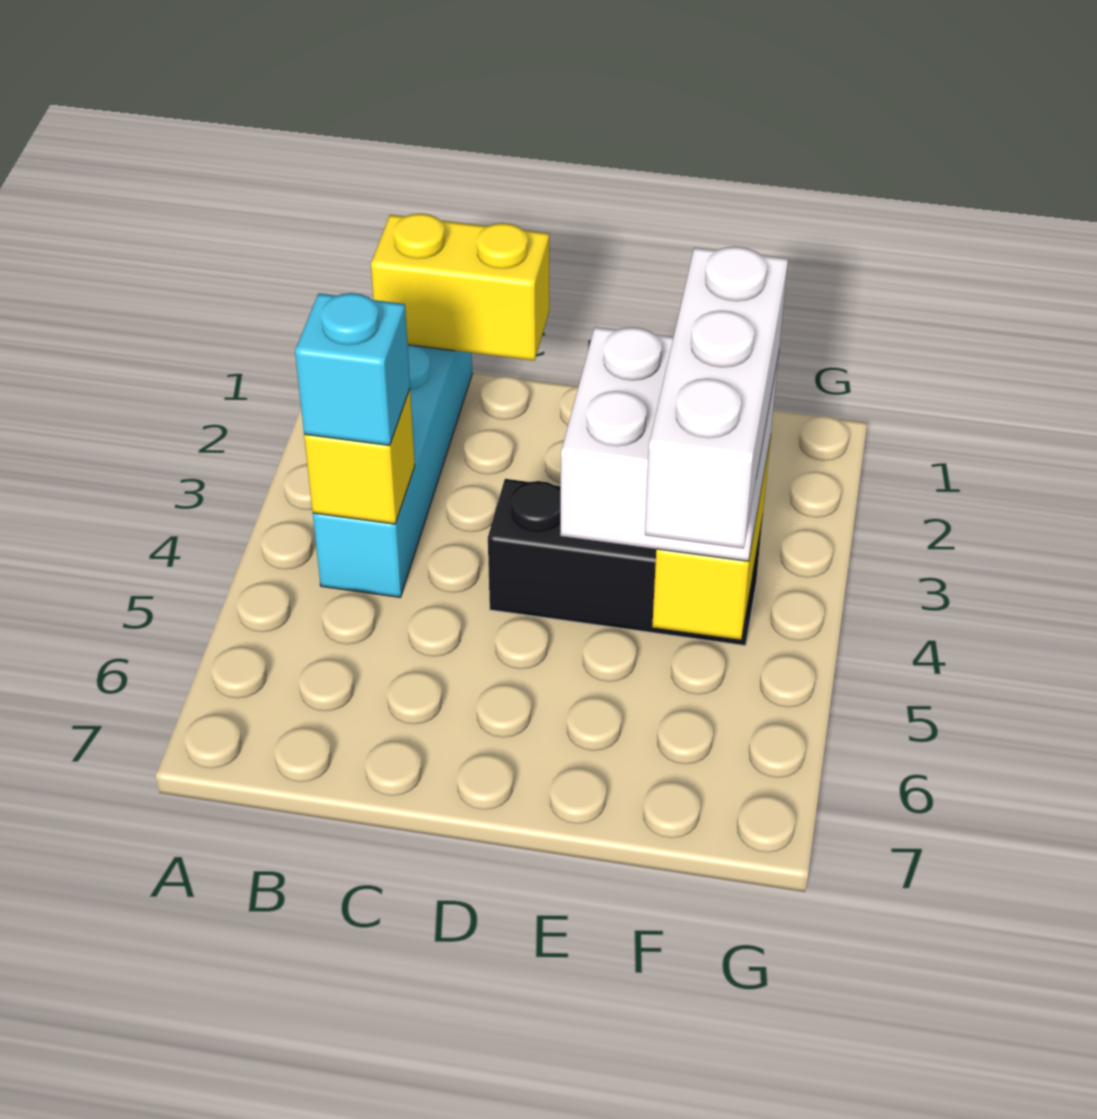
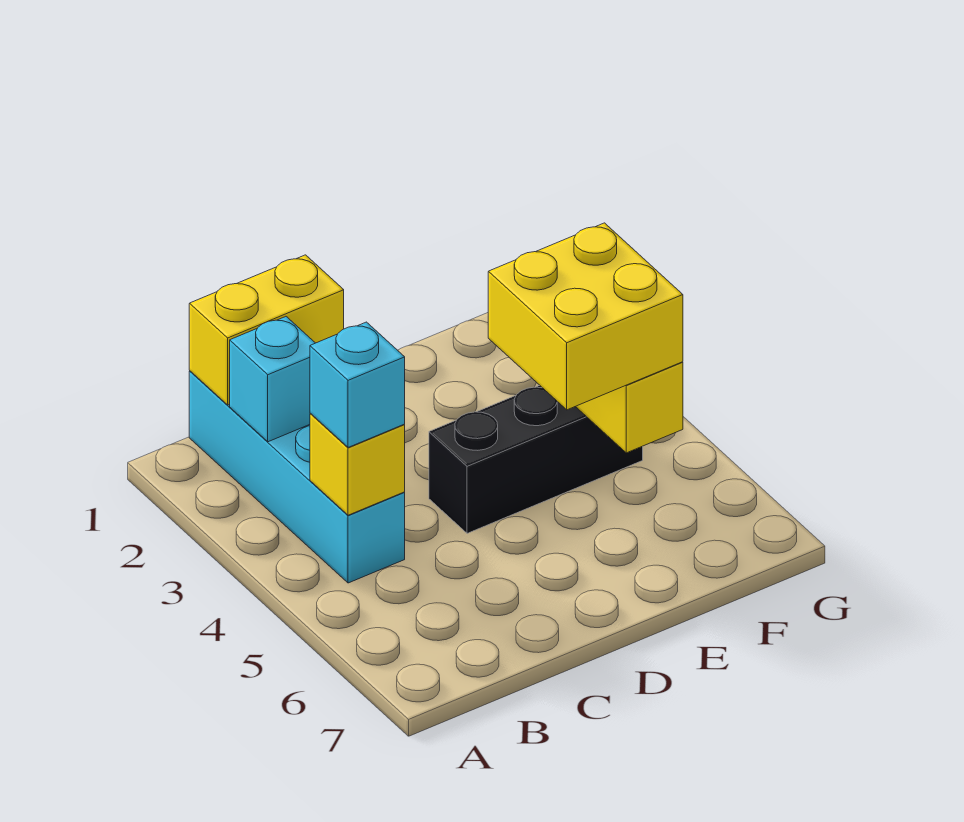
none -> cyan brick B2 level 2
white brick E4:F5 level 3 -> yellow brick E4:F5 level 3
white brick F4:F6 level 4 -> none

